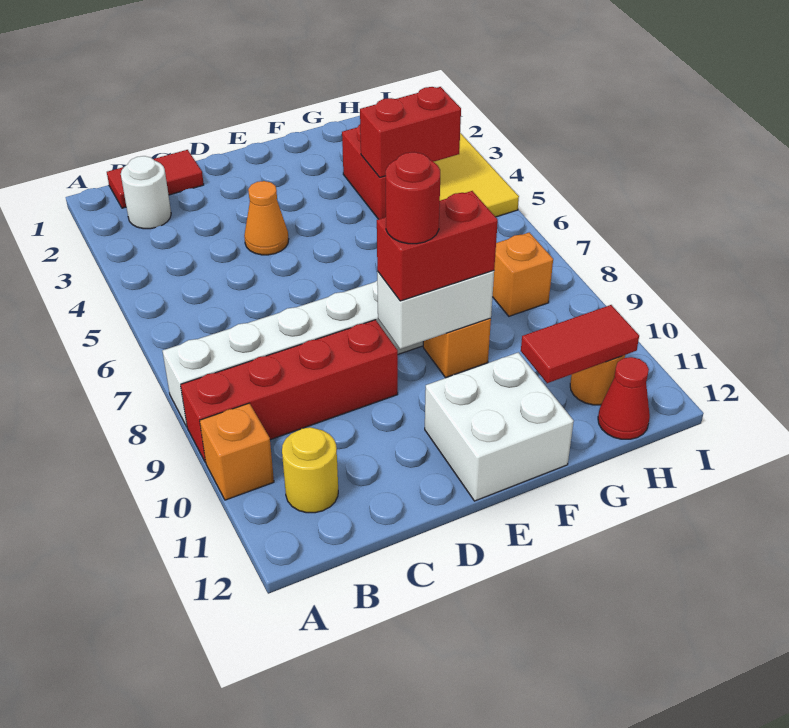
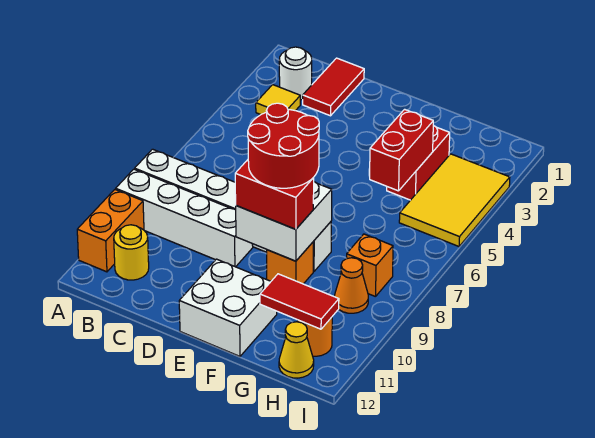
red brick A9:D9 level 1 -> white brick A9:D9 level 1
orange brick A10 level 1 -> orange brick A10:A11 level 1
red tile B1:C1 level 1 -> red tile C1:C2 level 1
none -> yellow tile B3 level 1
orange cone D4 level 1 -> orange cone H9 level 1
white brick E9:F9 level 2 -> white brick E8:F9 level 2
red round brick E9 level 4 -> red round brick E8:F9 level 4
red brick G4:H4 level 2 -> red brick G4:G5 level 2
red cone H12 level 1 -> yellow cone H12 level 1

